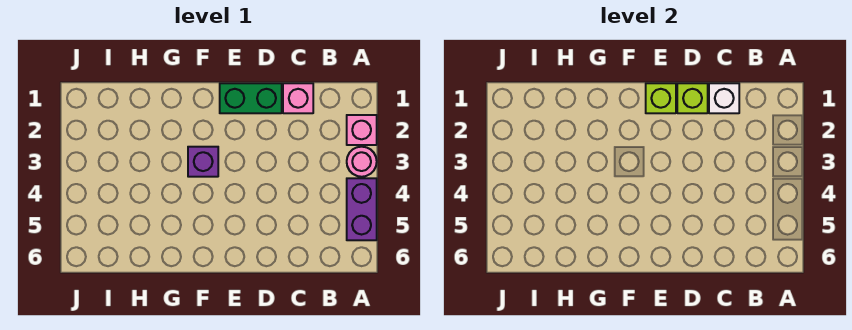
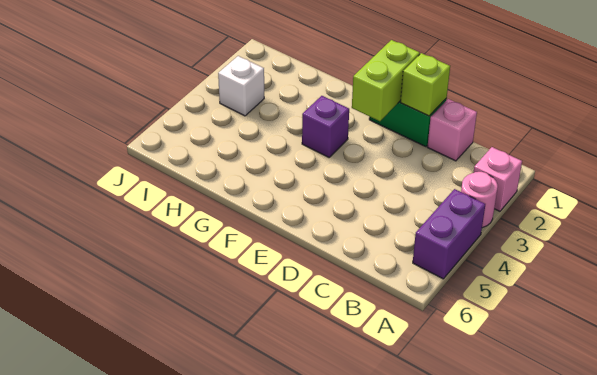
white brick C1 level 2 -> white brick I3 level 1
lime brick E1 level 2 -> lime brick E1:E2 level 2

